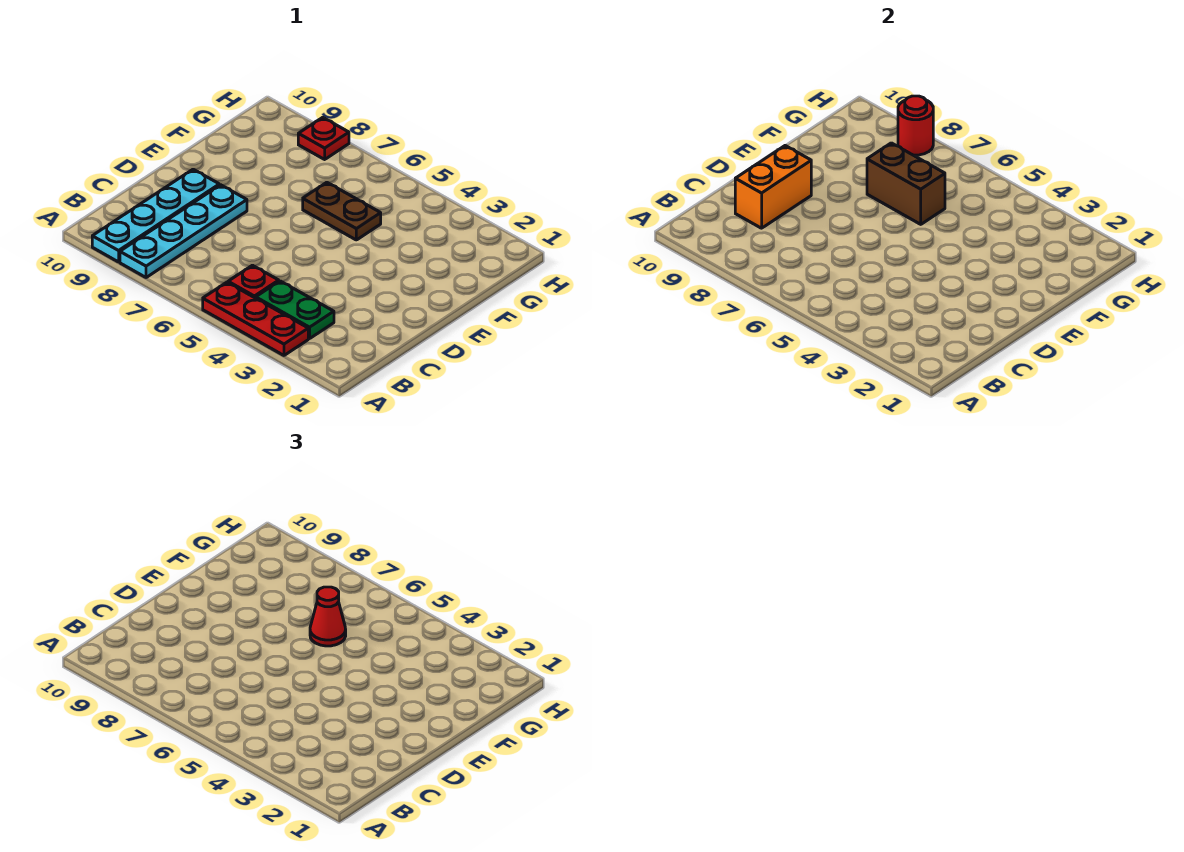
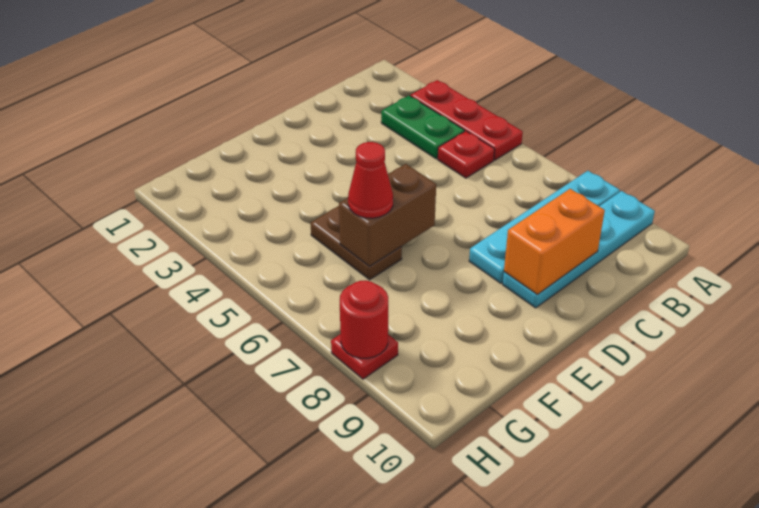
brown brick F6:F7 level 2 -> brown brick E6:F6 level 2

